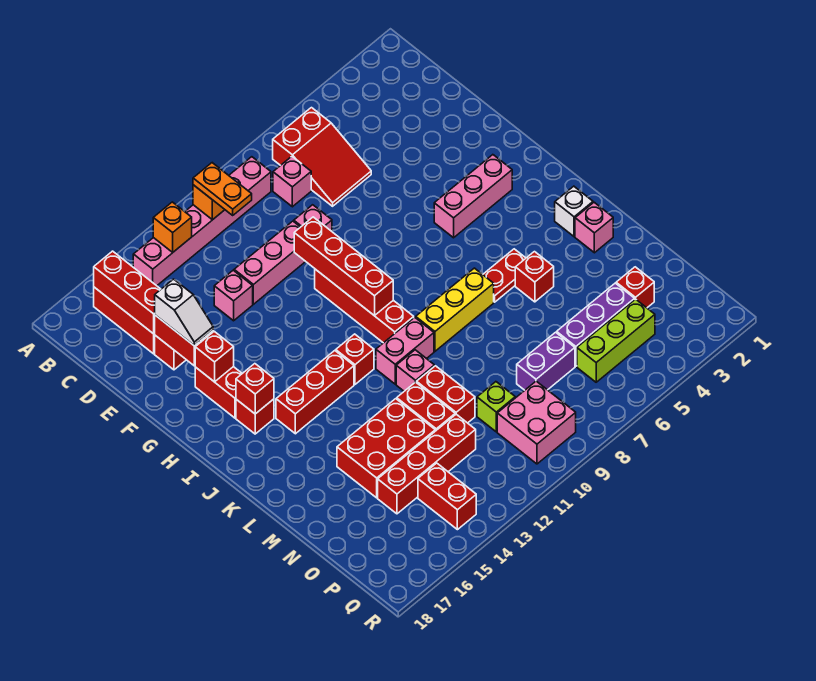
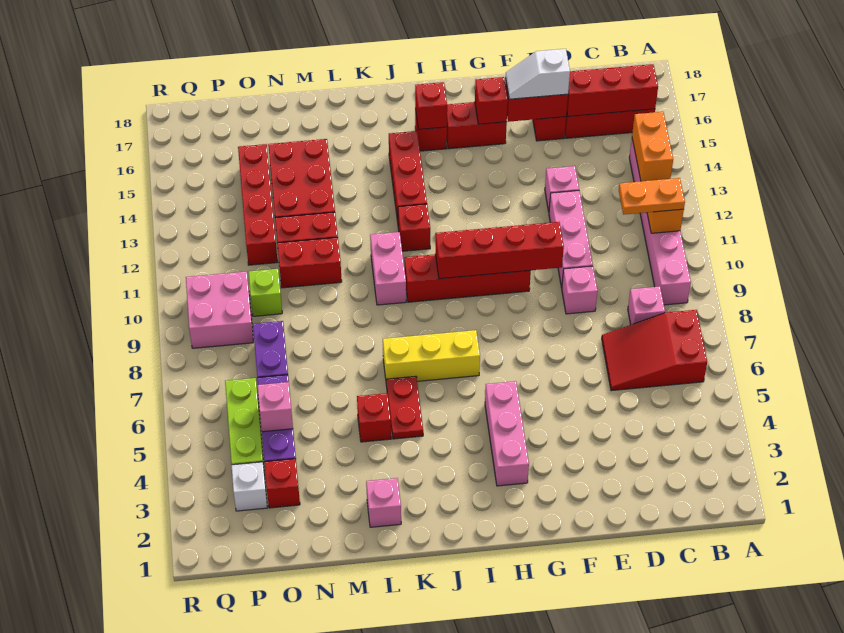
orange brick B13 level 2 -> orange brick B13:B14 level 2
white brick K2 level 1 -> white brick P3 level 1
yellow brick K7:K9 level 1 -> yellow brick I7:K7 level 1
pink brick L11 level 1 -> pink brick O5 level 2
red brick P14:Q14 level 1 -> none

